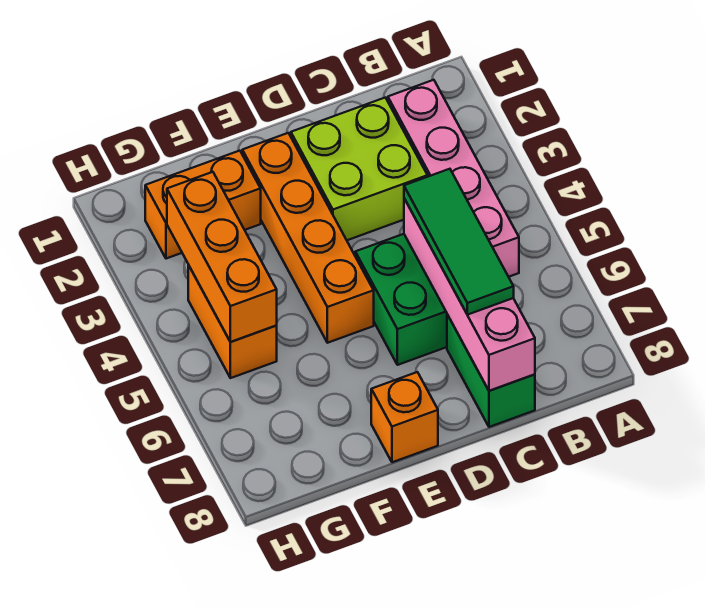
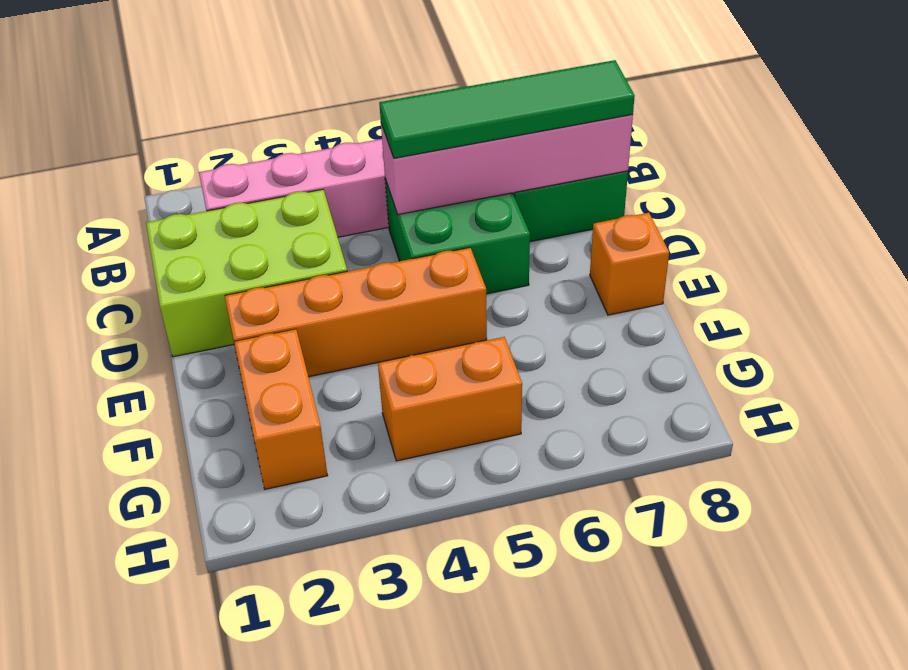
lime brick C2:D3 level 1 -> lime brick C1:D3 level 1
green tile C5:C7 level 3 -> green tile C5:C8 level 3
orange brick G3:G5 level 2 -> none

